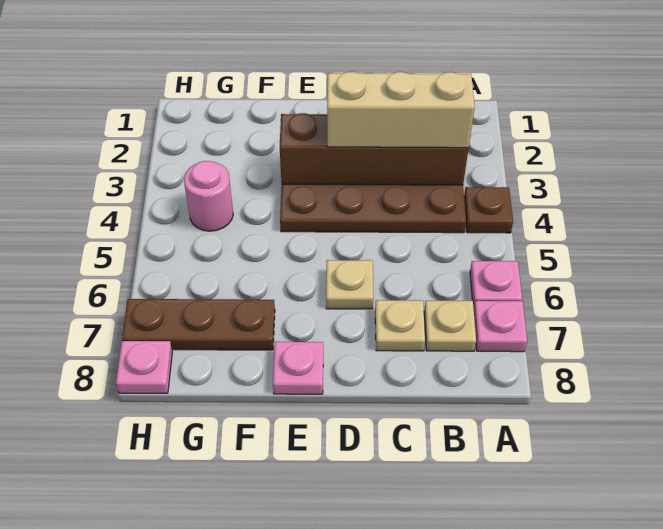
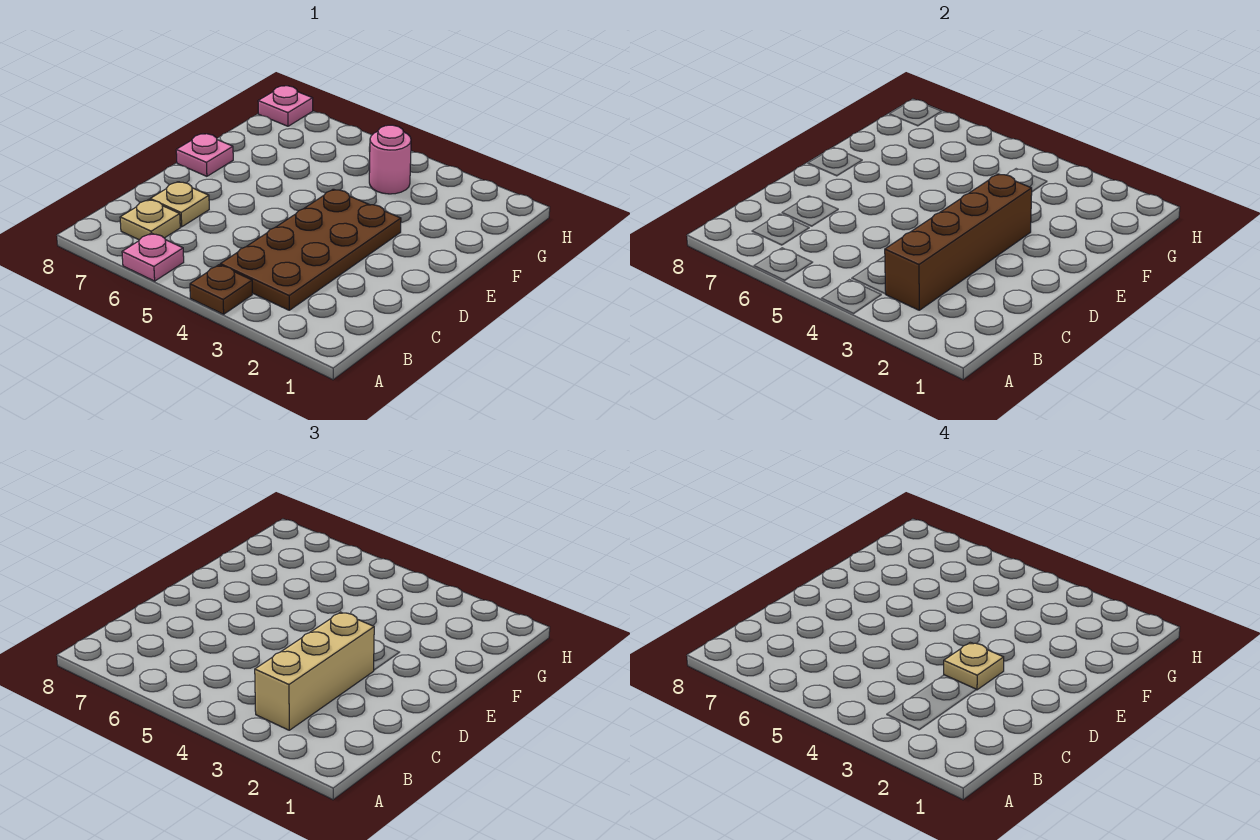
pink plate A7 level 1 -> none
tan plate D6 level 1 -> tan plate D3 level 4
brown plate F7:H7 level 1 -> none

